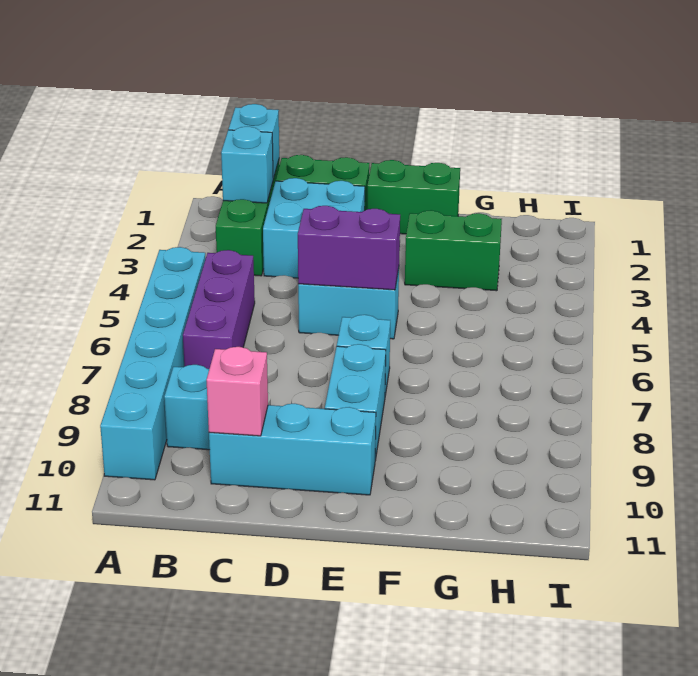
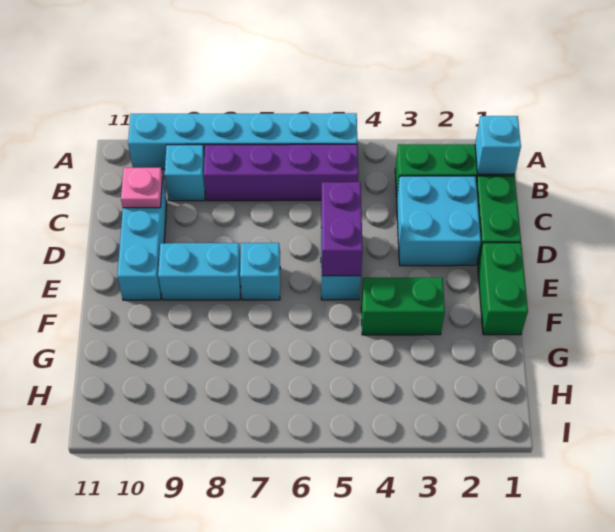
cyan brick B2 level 2 -> none
purple brick B5:B7 level 1 -> purple brick B5:B8 level 1
pink brick C10 level 2 -> pink plate C10 level 2
green brick F3:G3 level 1 -> green brick F3:F4 level 1

